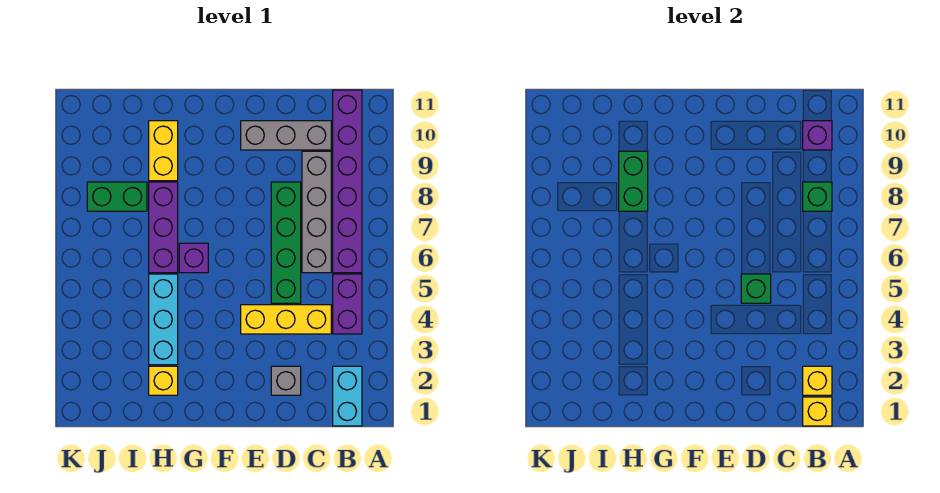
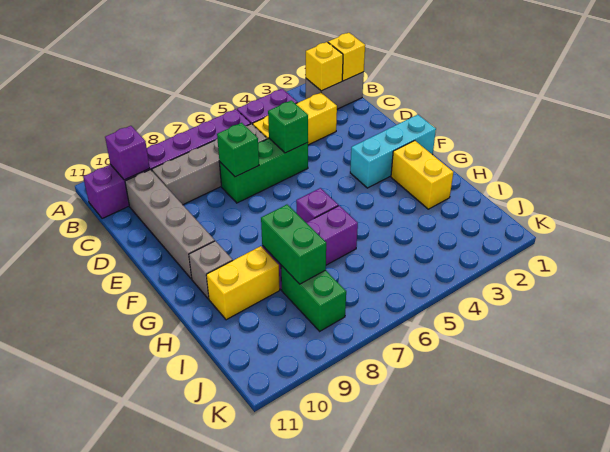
cyan brick B1:B2 level 1 -> grey brick B1:B2 level 1
green brick B8 level 2 -> green brick D7 level 2
yellow brick C4:E4 level 1 -> yellow brick C3:C5 level 1
grey brick C10:E10 level 1 -> grey brick C10:F10 level 1
grey brick D2 level 1 -> grey brick G10 level 1
green brick D5:D8 level 1 -> green brick D5:D7 level 1
yellow brick H2 level 1 -> yellow brick G2:H2 level 1
cyan brick H3:H5 level 1 -> cyan brick F1:F3 level 1
green brick H8:H9 level 2 -> green brick H8:I8 level 2

